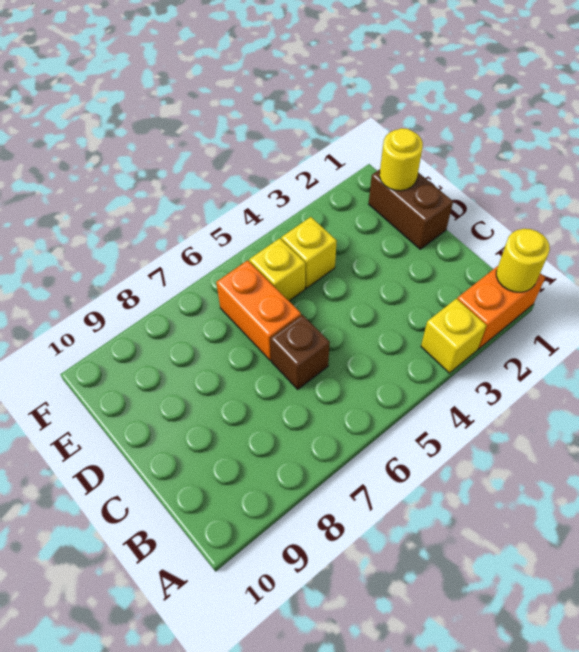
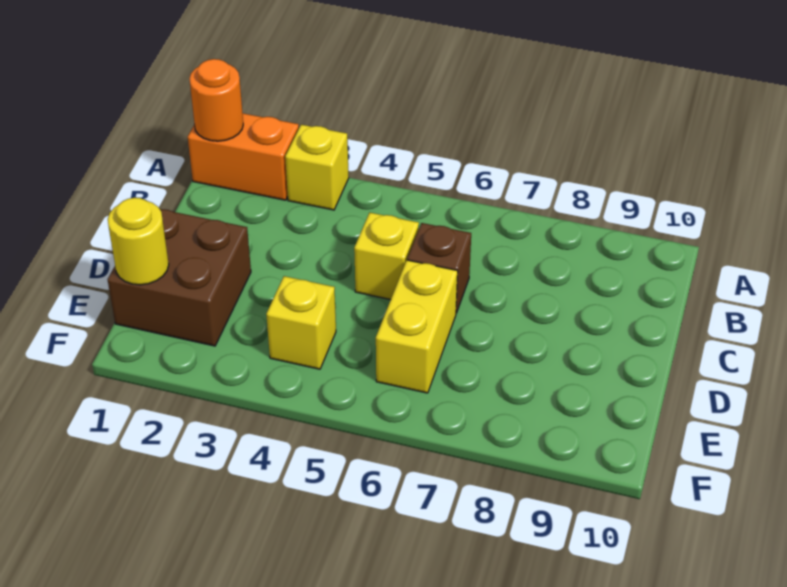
yellow round brick A1 level 2 -> orange round brick A1 level 2
brown brick D1:E1 level 1 -> brown brick D1:E2 level 1
orange brick D6:E6 level 1 -> yellow brick D6:E6 level 1
yellow brick E5 level 1 -> yellow brick C5 level 1

